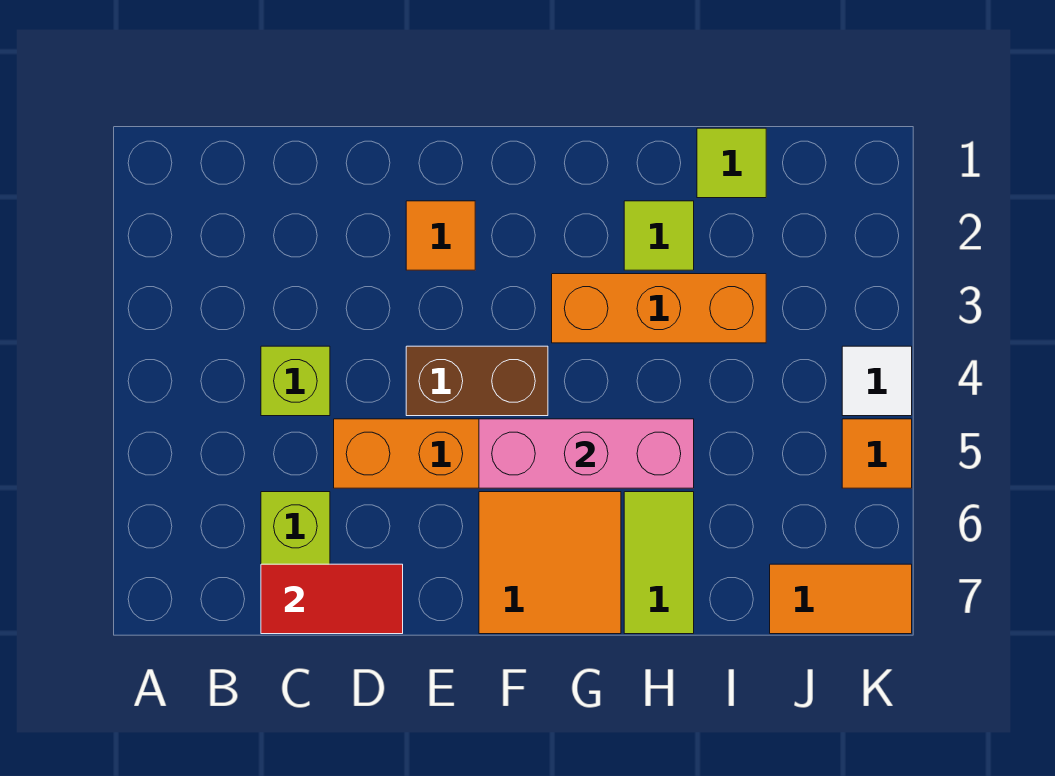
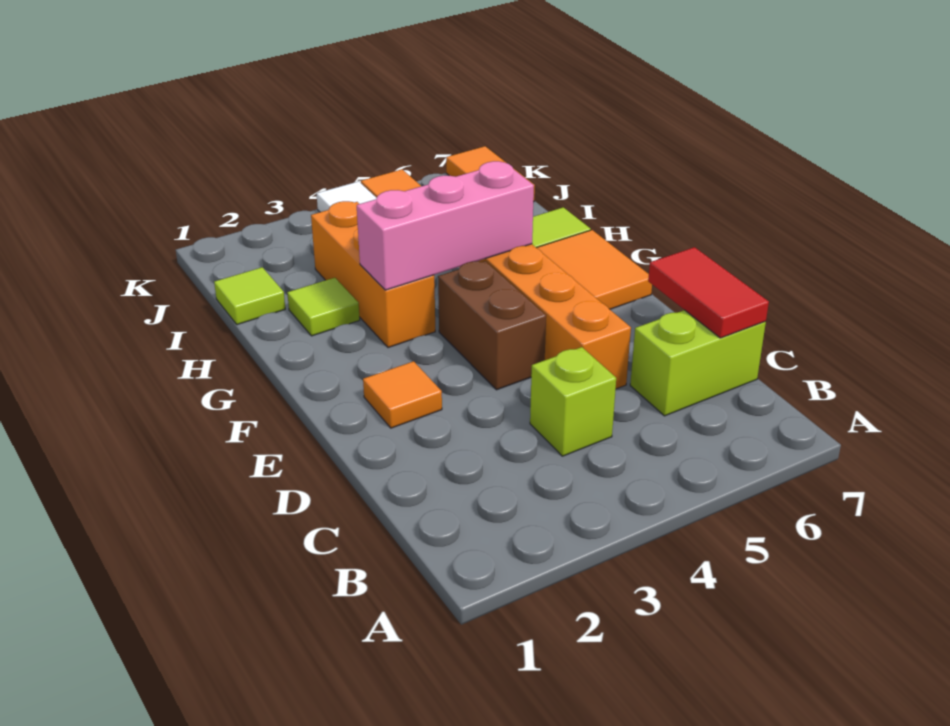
pink brick F5:H5 level 2 -> pink brick G3:G5 level 2

